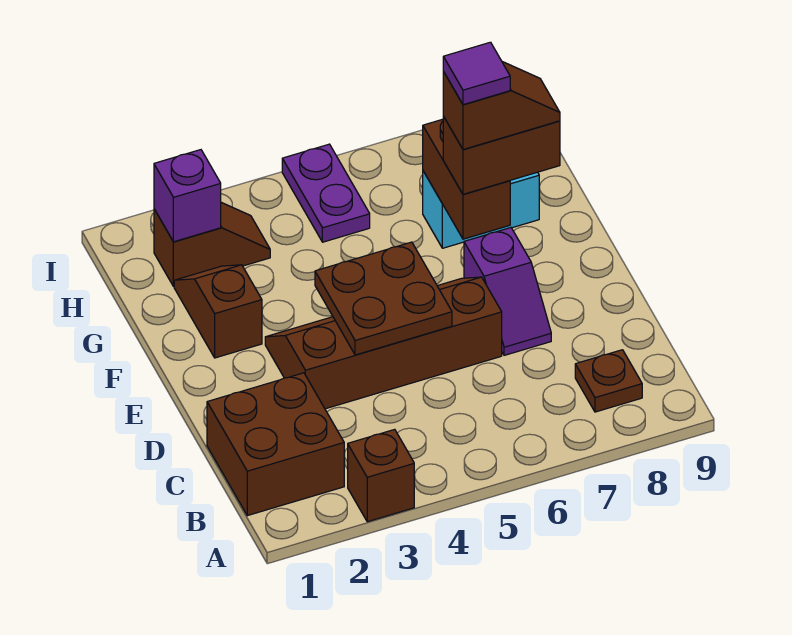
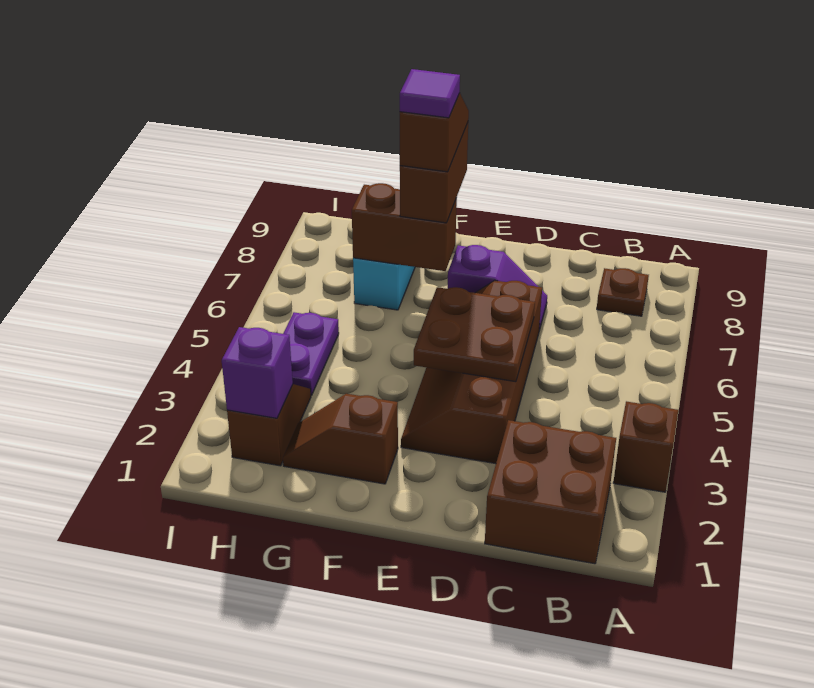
purple plate H5:I5 level 1 -> purple plate H4:H5 level 1

